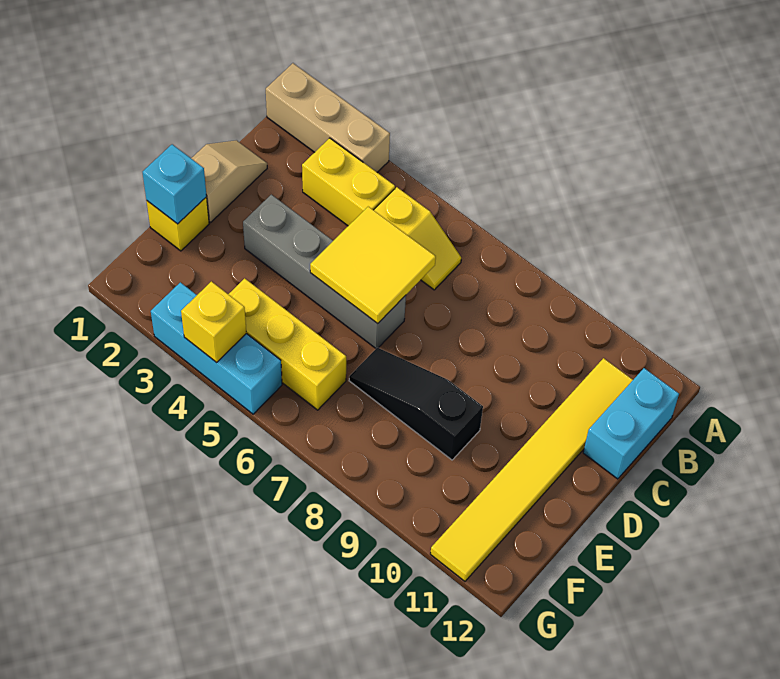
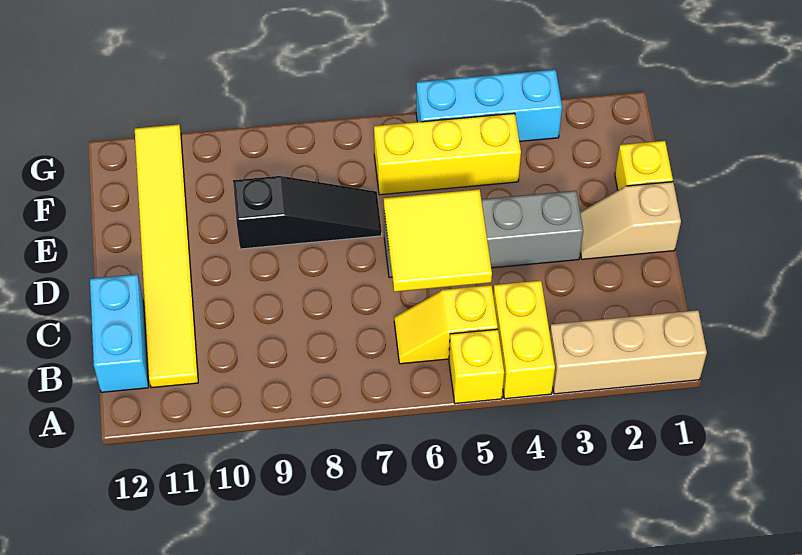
yellow brick B3:B4 level 1 -> yellow brick A4:B4 level 1
tan slope C1:D1 level 1 top D -> tan slope D1:D2 level 1 top 1
cyan brick E1 level 2 -> none
yellow brick G4 level 2 -> yellow brick A5 level 1

